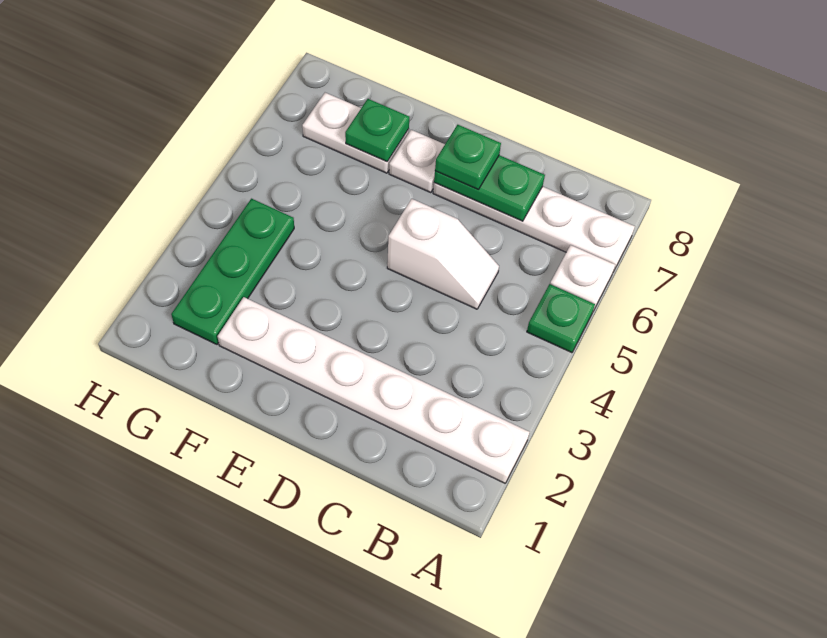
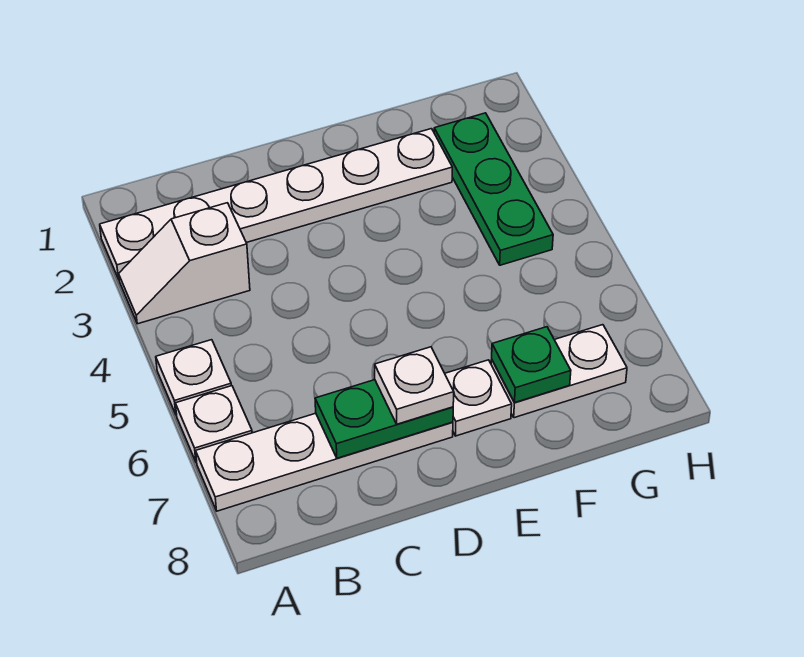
green plate A5 level 1 -> white plate A5 level 1
white slope C5:D5 level 1 top D -> white slope A3:B3 level 1 top B
green plate D7 level 3 -> white plate D7 level 3

